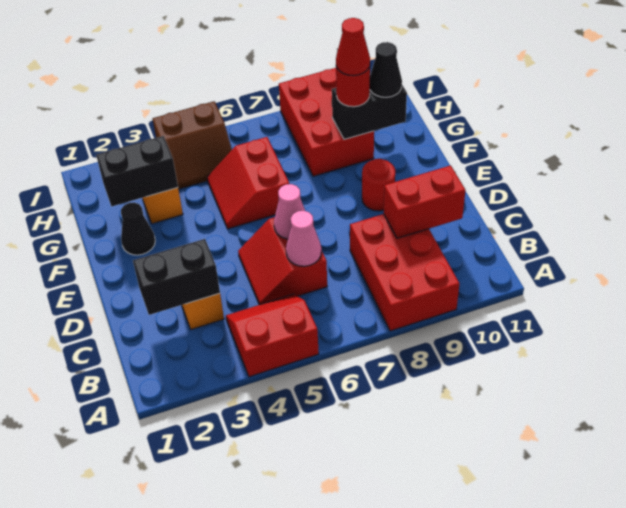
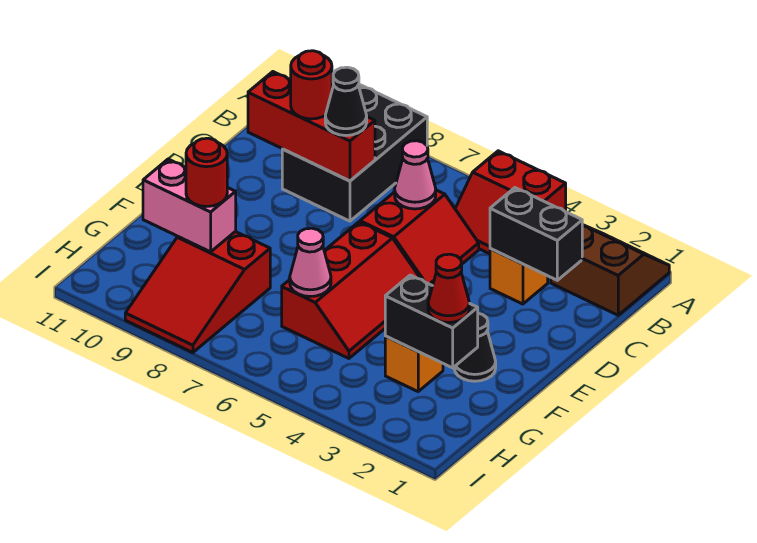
red brick A8:C9 level 1 -> black brick A8:C9 level 1
red brick C9:C10 level 2 -> red brick C8:C10 level 2
pink cone D6 level 2 -> pink cone G6 level 2
red round brick E9 level 1 -> red round brick C9 level 3
red slope F5:G6 level 1 top 6 -> red slope E5:G6 level 1 top 6
red brick G8:I9 level 1 -> red slope G8:I9 level 1 top G
black brick G9:G10 level 2 -> pink brick G9:G10 level 2
red cone G9 level 4 -> red cone G2 level 3
black cone G10 level 3 -> black cone C8 level 3
brown slope H4:I5 level 1 top I -> brown slope A1:B2 level 1 top B

